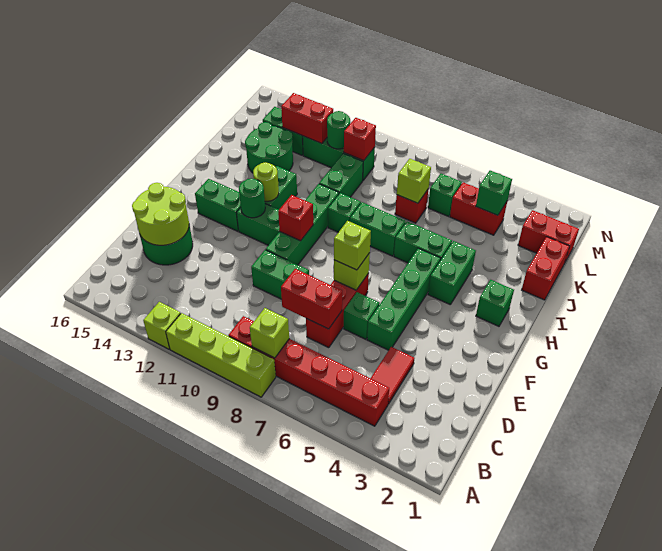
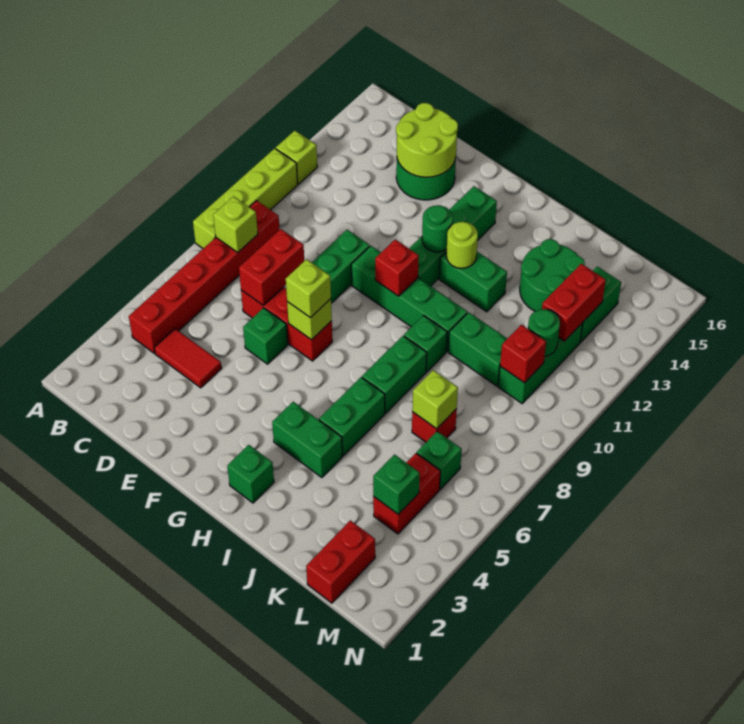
green brick E5:H5 level 1 -> none
red brick J1:K1 level 1 -> none

